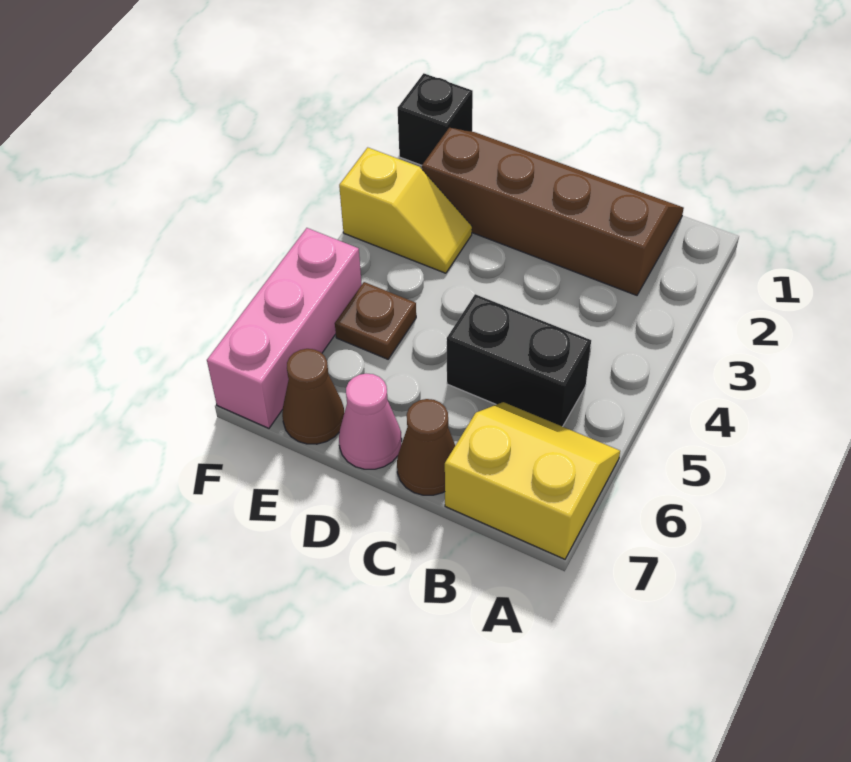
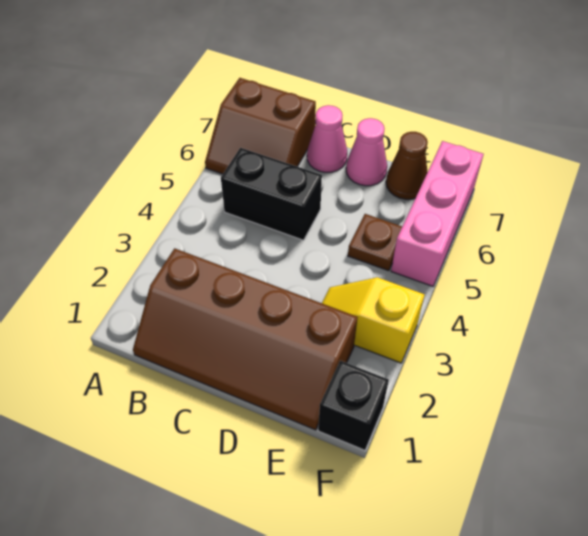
yellow slope A6:B7 level 1 top 7 -> brown slope A6:B7 level 1 top 7
brown cone C7 level 1 -> pink cone C7 level 1

